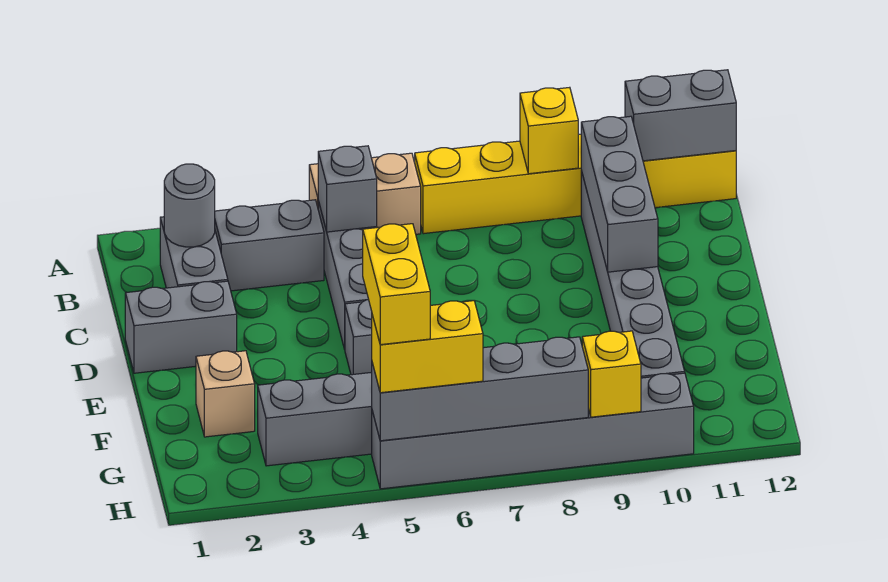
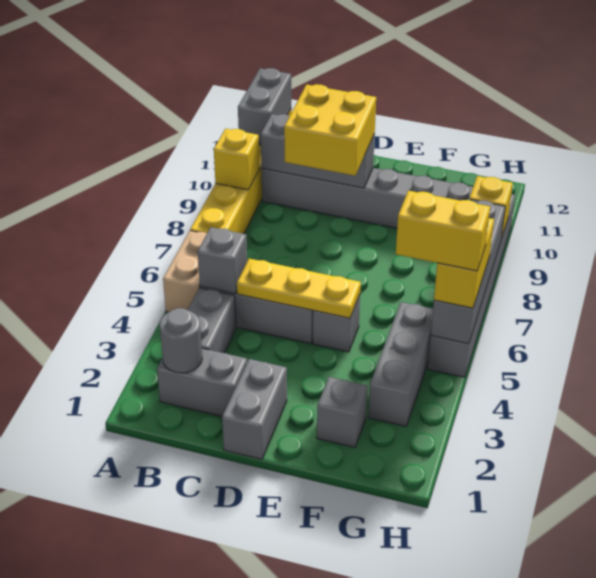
none -> yellow plate C5:E5 level 2
none -> yellow brick C9:D10 level 3
tan brick F2 level 1 -> grey brick F2 level 1

